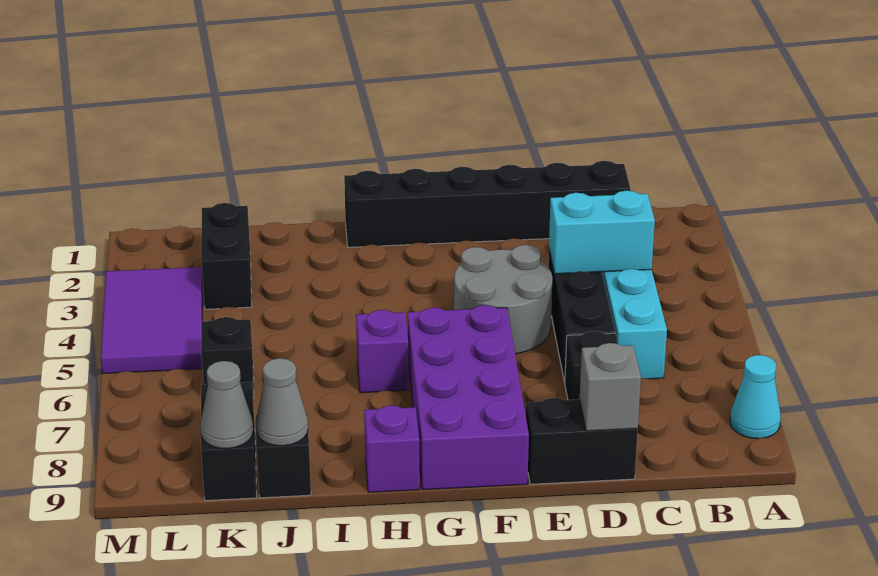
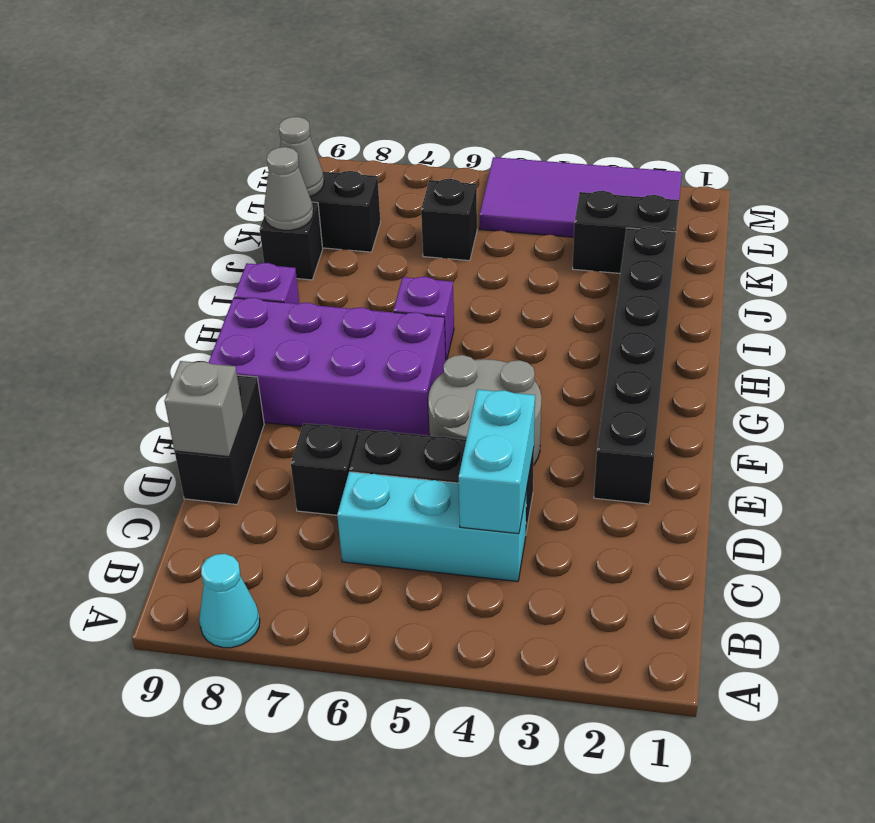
black brick C1:H1 level 1 -> black brick E2:J2 level 1
purple tile L3:M5 level 1 -> purple tile L2:M5 level 1

